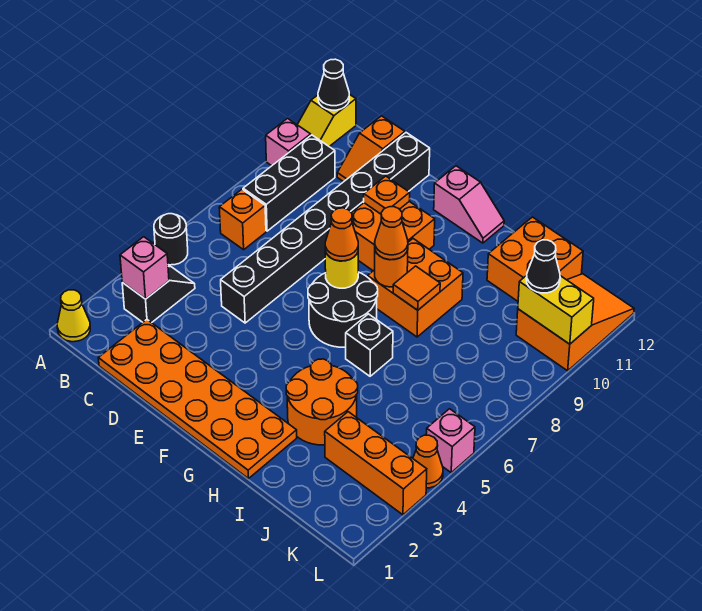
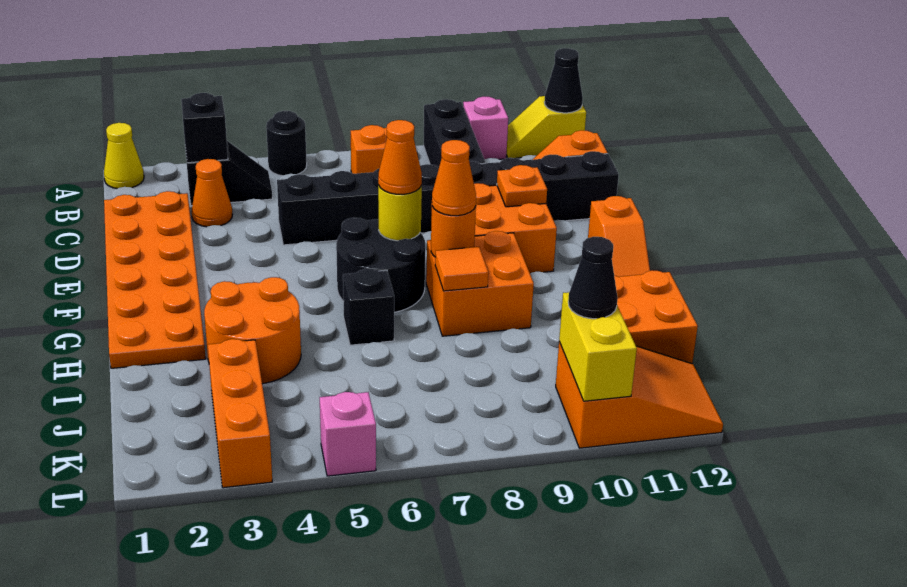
pink brick B3 level 2 -> black brick B3 level 2
black brick B8:B10 level 1 -> black brick A9:C9 level 1
pink slope F12:G12 level 1 top F -> orange slope F12:G12 level 1 top F
orange cone L4 level 1 -> orange cone C3 level 1

